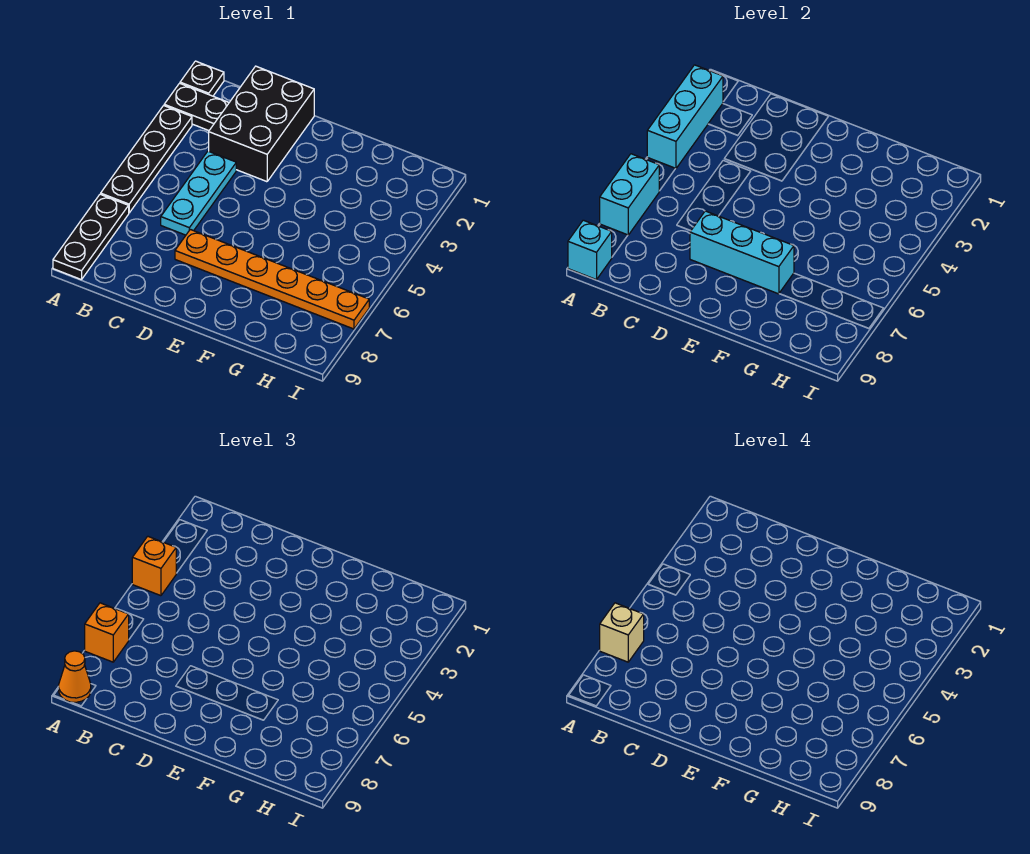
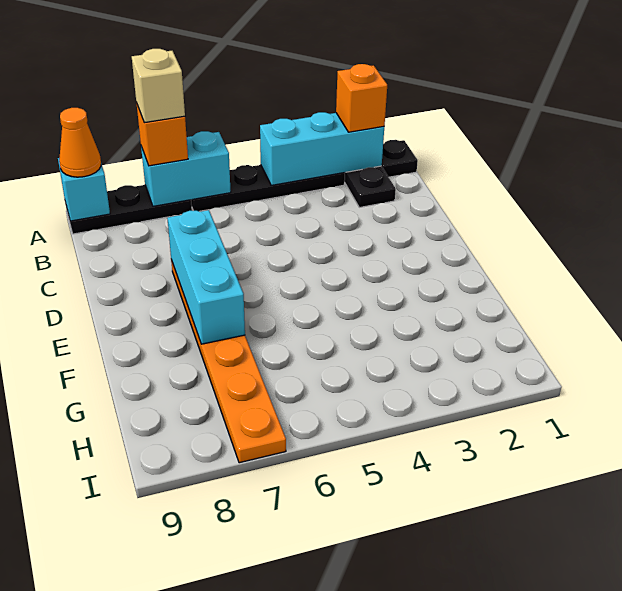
orange brick A4 level 3 -> orange brick A2 level 3
black brick C1:D3 level 1 -> none
cyan plate C4:C6 level 1 -> none

